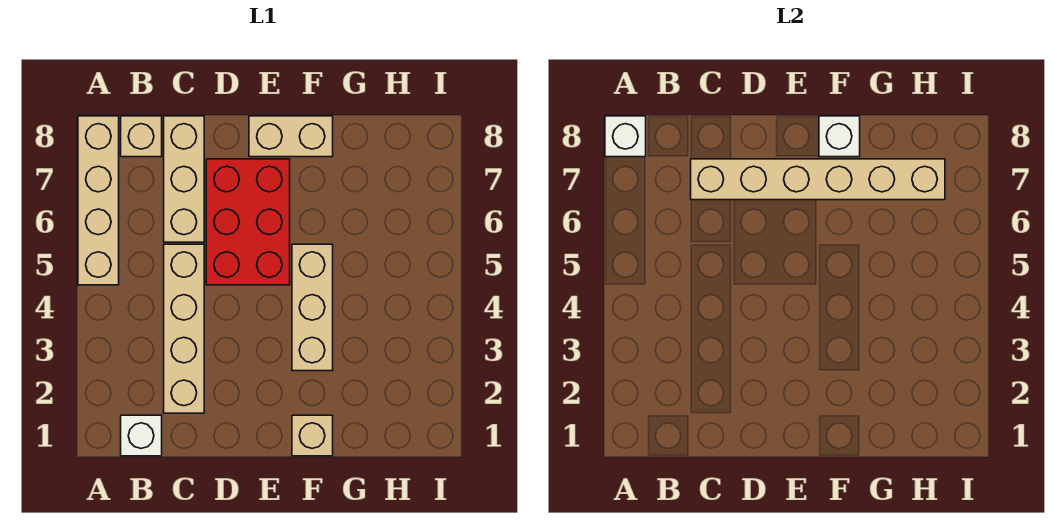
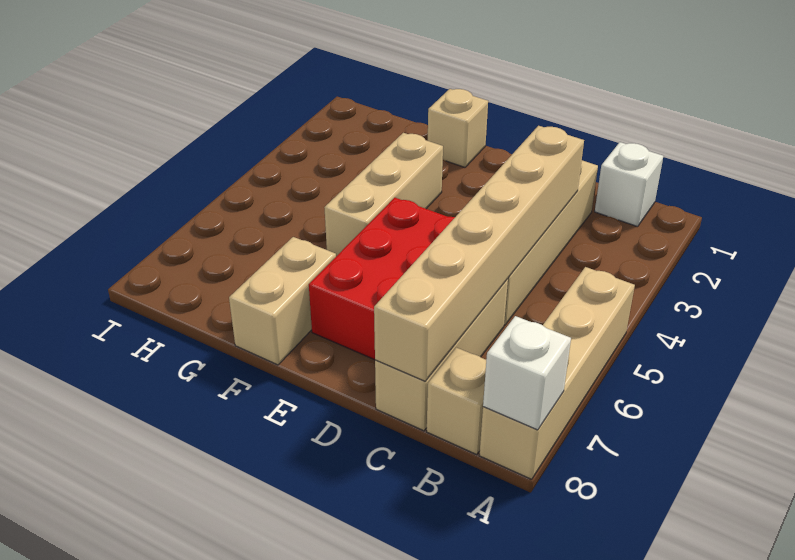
tan brick C7:H7 level 2 -> tan brick C3:C8 level 2
tan brick E8:F8 level 1 -> tan brick F7:F8 level 1
white brick F8 level 2 -> none

